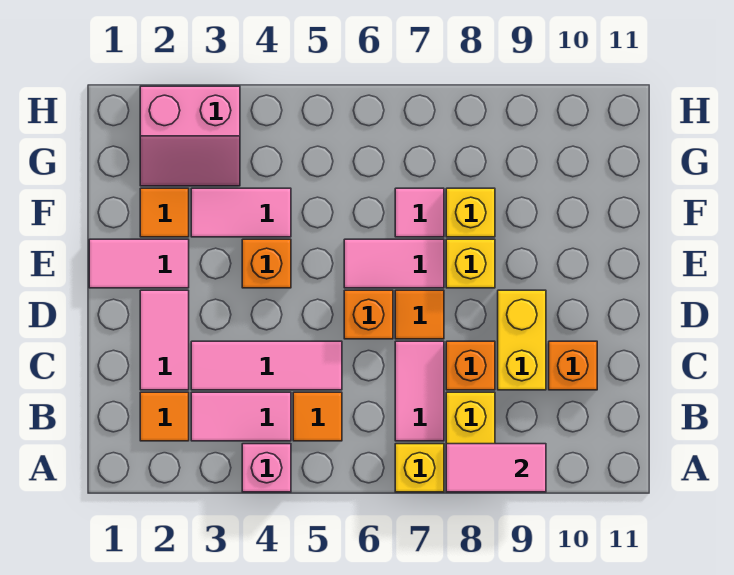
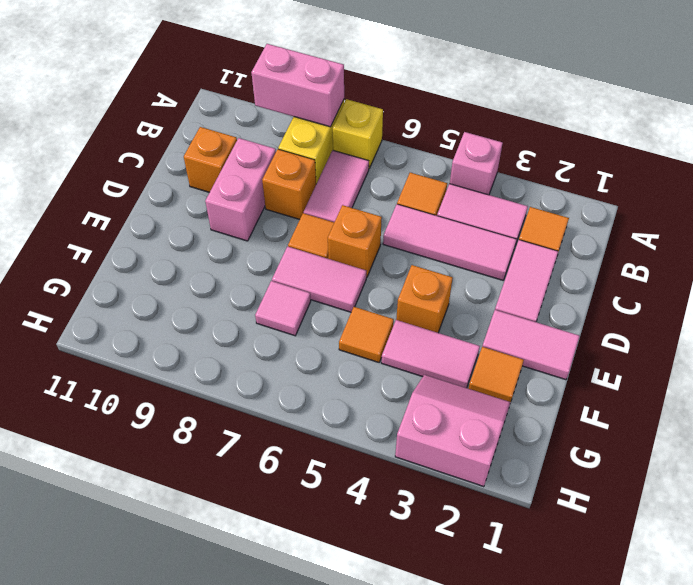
pink tile A8:A9 level 2 -> pink brick A8:A9 level 2
yellow brick C9:D9 level 1 -> pink brick C9:D9 level 1
yellow brick E8 level 1 -> none
none -> orange tile F5 level 1
yellow brick F8 level 1 -> none

